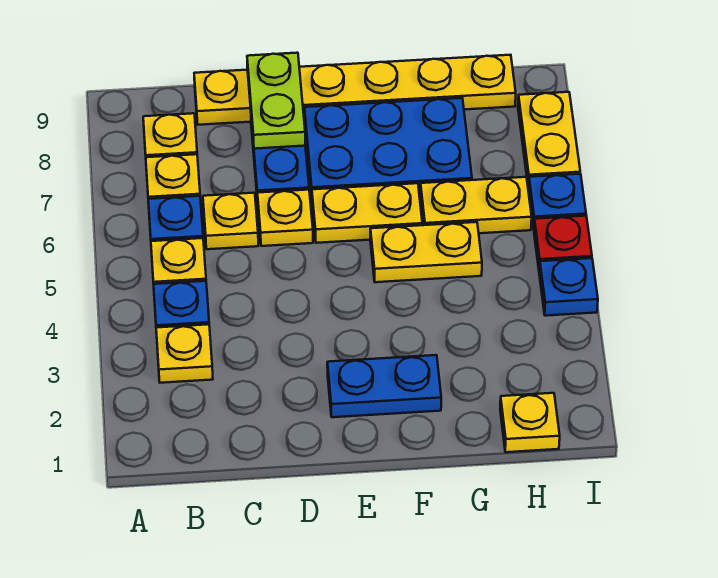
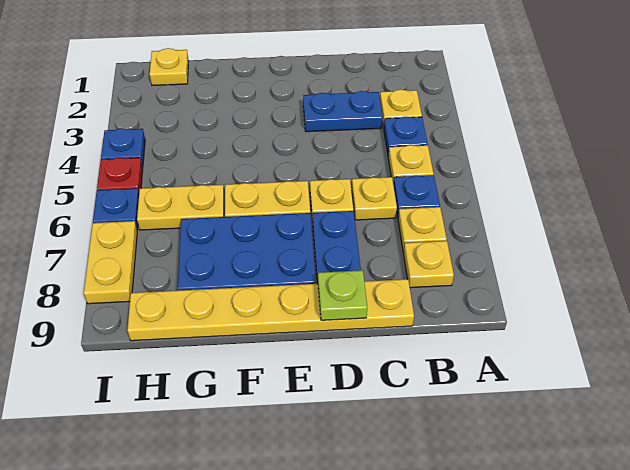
lime plate D8:D9 level 2 -> lime plate D9 level 2
blue plate E2:F2 level 1 -> blue plate C3:D3 level 1
yellow plate F5:G5 level 1 -> none

